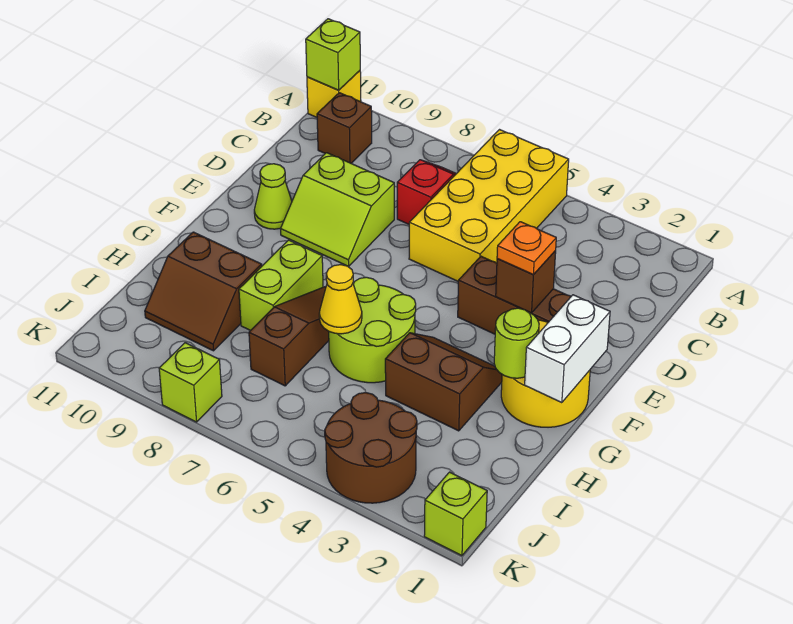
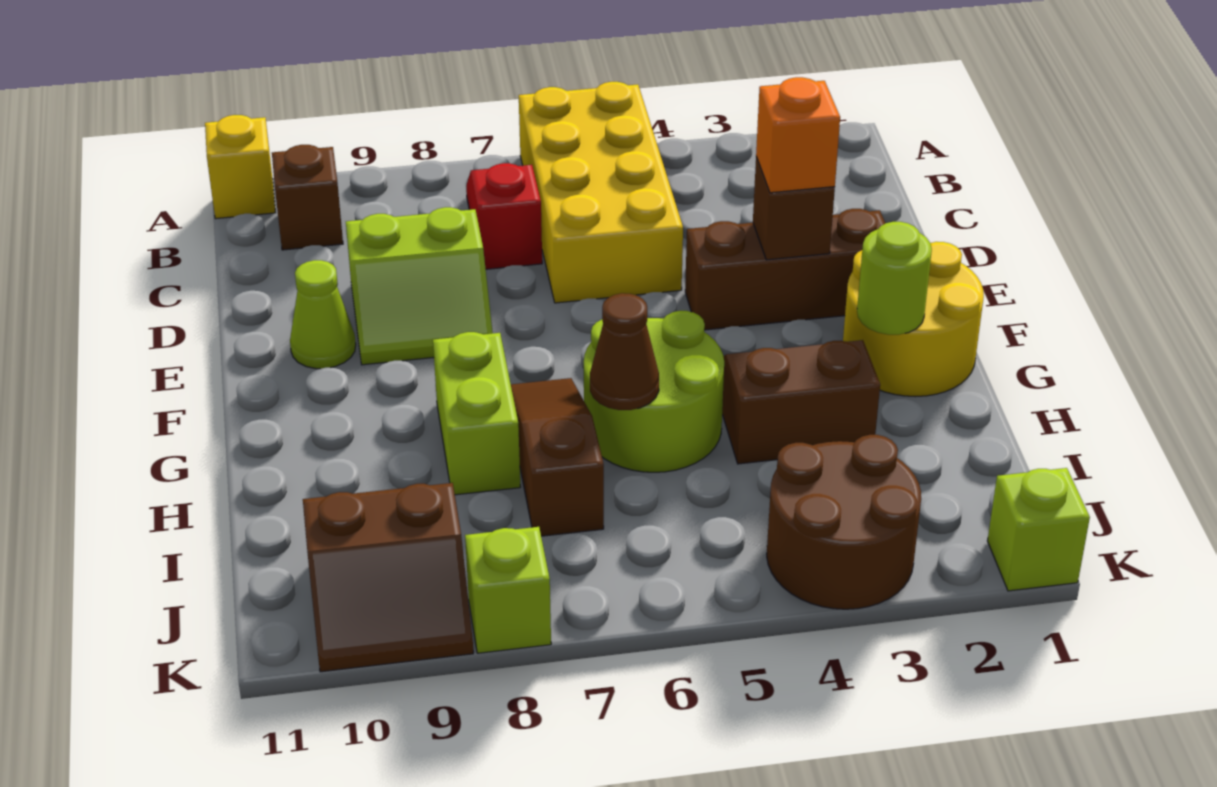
lime brick A11 level 2 -> none
orange plate E3 level 3 -> orange brick E3 level 3
white brick F1:G1 level 2 -> none
yellow cone H6 level 2 -> brown cone H6 level 2
brown slope H9:I10 level 1 top H -> brown slope J9:K10 level 1 top J

